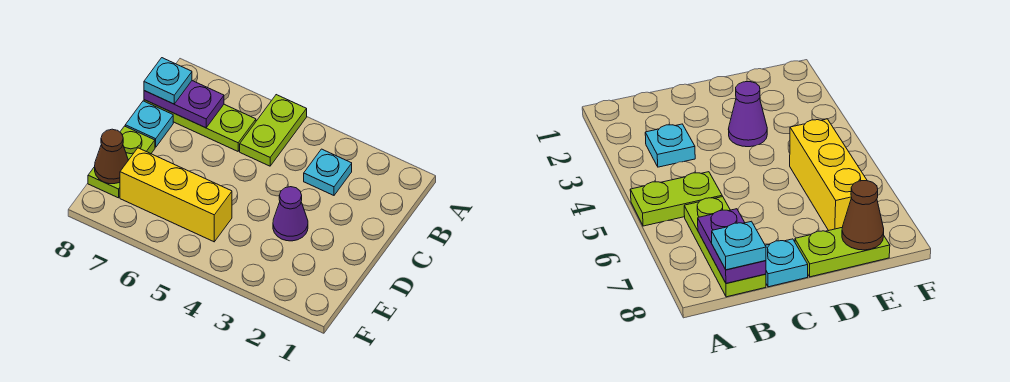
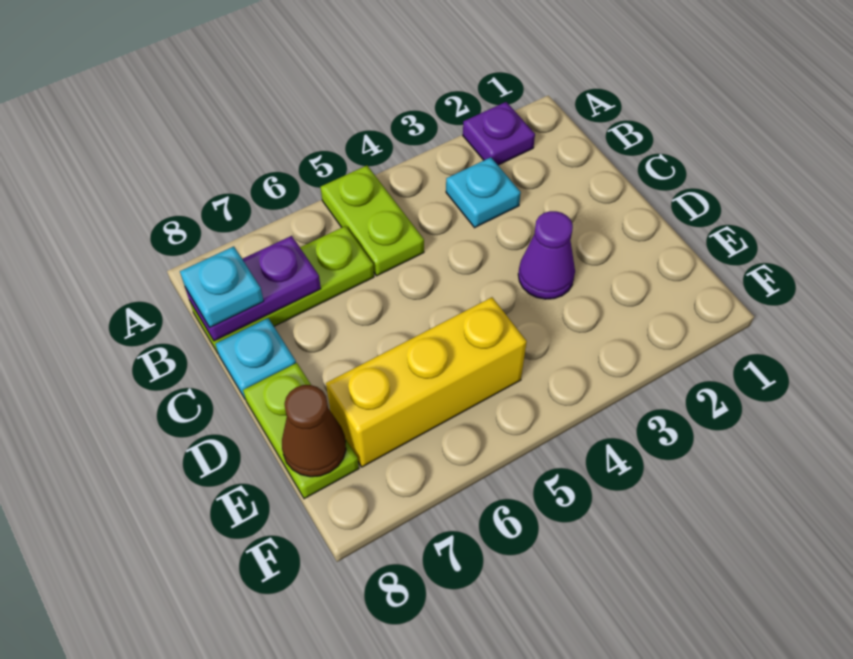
none -> purple plate A2 level 1

